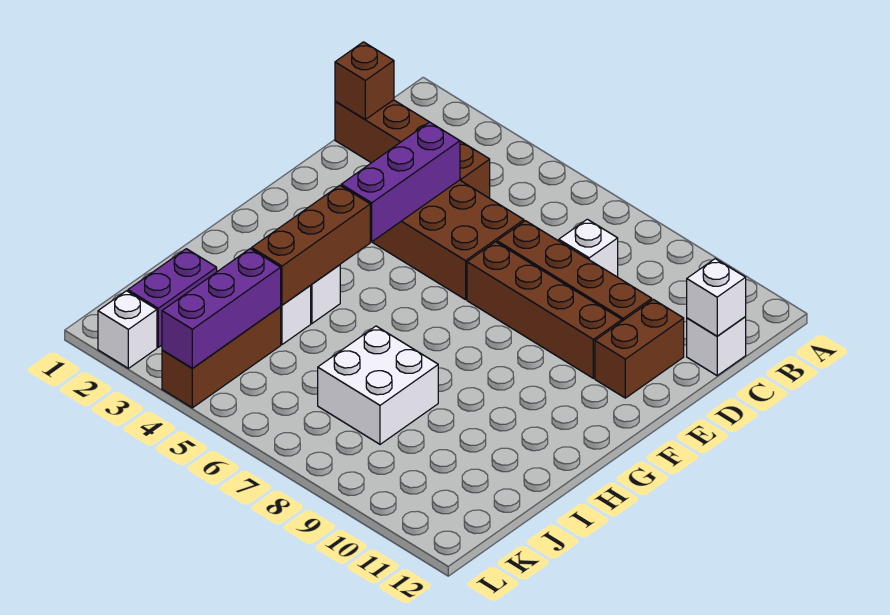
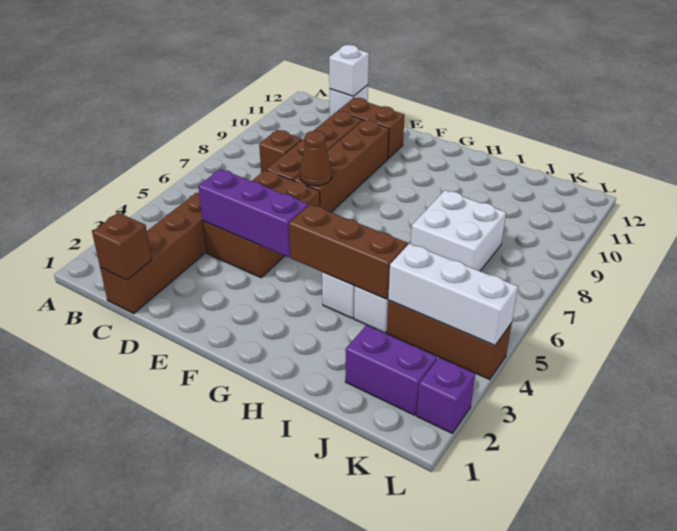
white brick C8 level 1 -> brown brick C8 level 1
none -> brown cone E7 level 2
purple brick J4:L4 level 2 -> white brick J4:L4 level 2
white brick L2 level 1 -> purple brick L2 level 1

